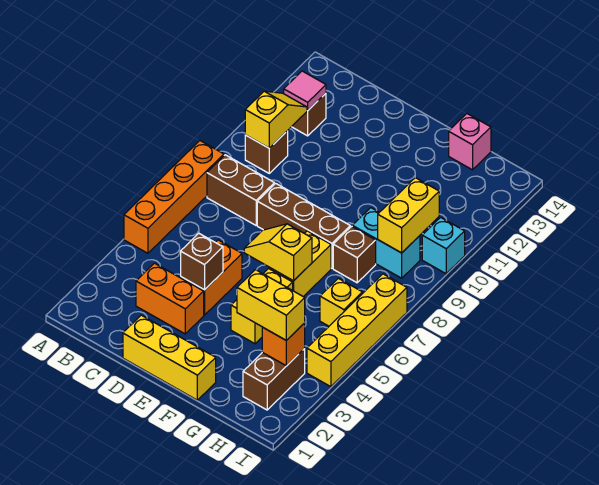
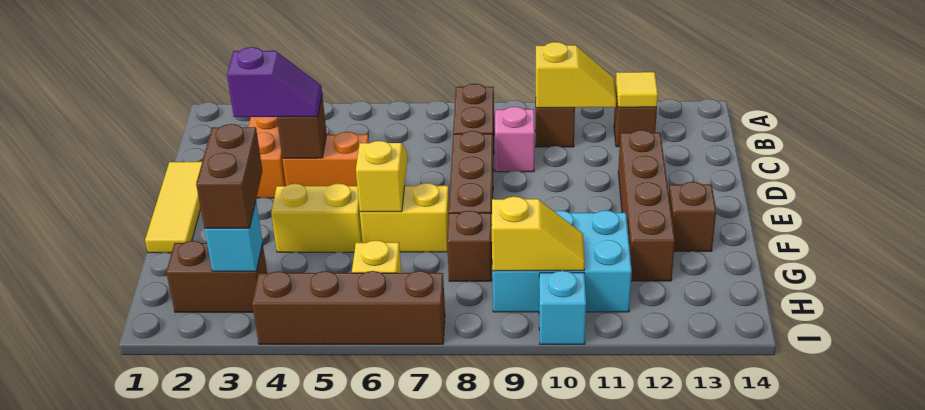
orange brick A5:A8 level 1 -> none
pink tile B12 level 2 -> yellow tile B12 level 2
yellow brick D1:F1 level 1 -> yellow tile D1:F1 level 1
none -> purple slope D3:D4 level 3 top 3
none -> brown brick D12:G12 level 1
none -> brown brick F13 level 1
yellow brick G3:H3 level 3 -> brown brick G3:H3 level 3
cyan brick G9:H9 level 1 -> cyan brick G9:H11 level 1
pink brick G14 level 1 -> pink brick C9 level 1
orange brick H3 level 2 -> cyan brick H3 level 2
yellow brick H9:H10 level 2 -> yellow slope H9:H10 level 2 top 9
yellow brick I4:I7 level 1 -> brown brick I4:I7 level 1

